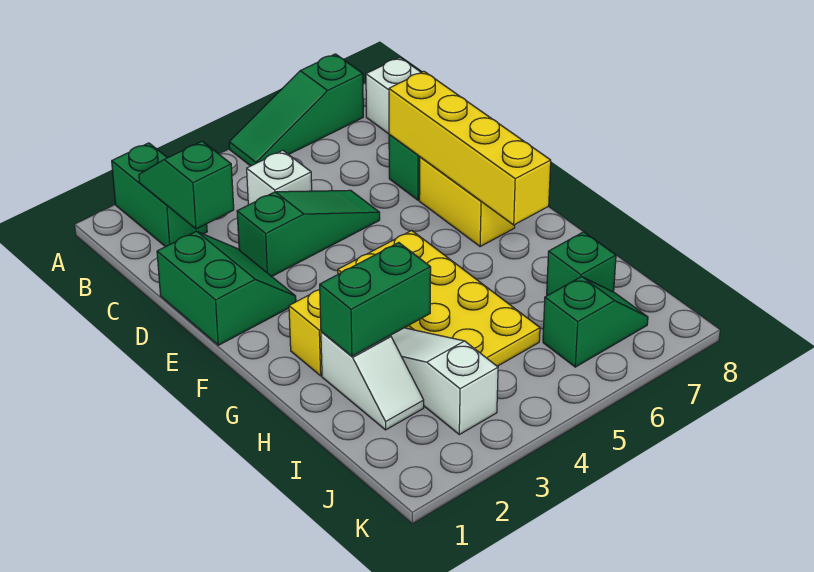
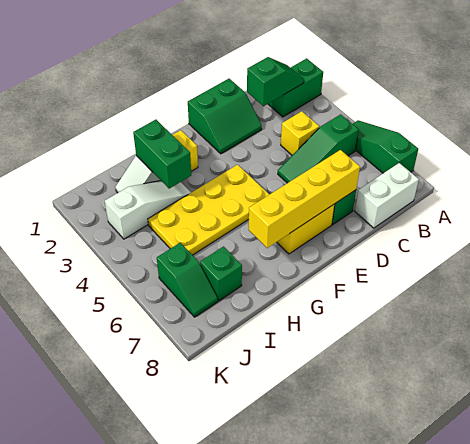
white brick C4 level 1 -> yellow brick C4 level 1
green slope D3:D5 level 1 top 3 -> green slope B5:D5 level 1 top B

